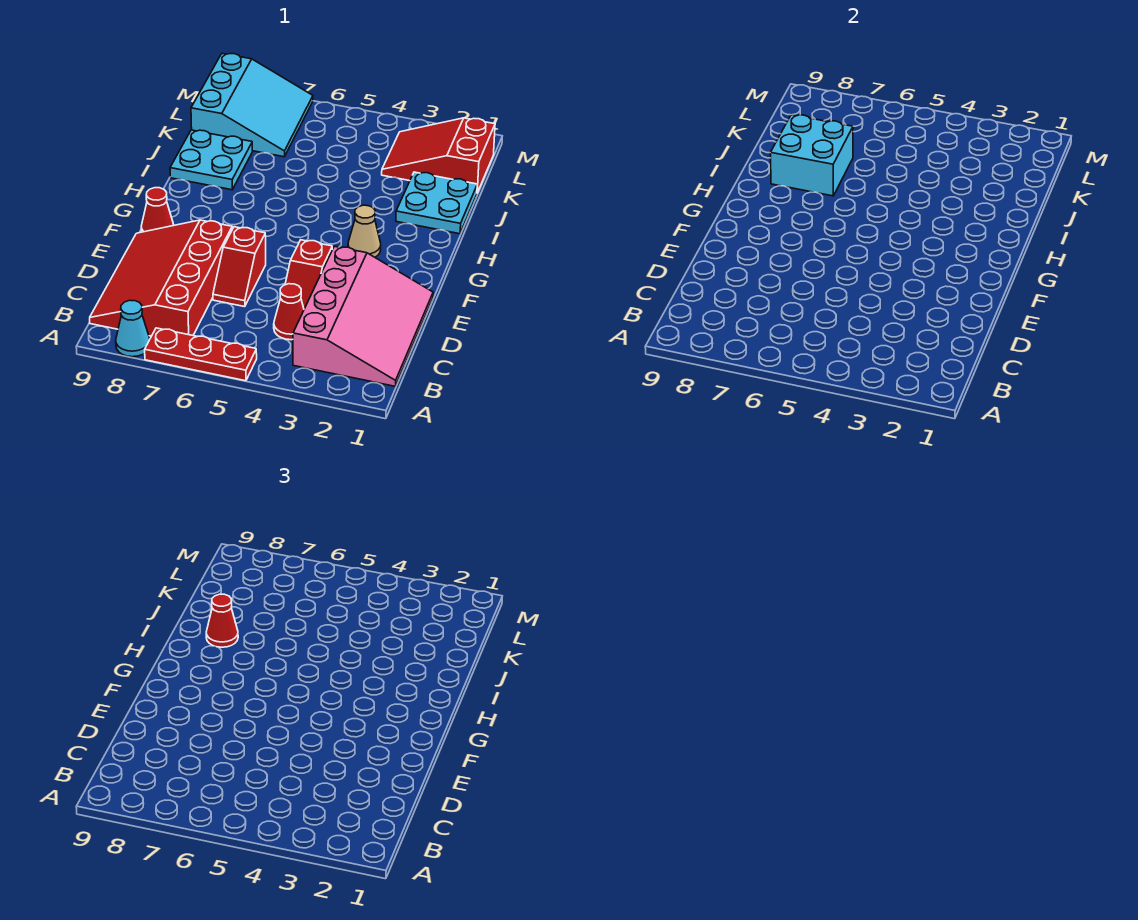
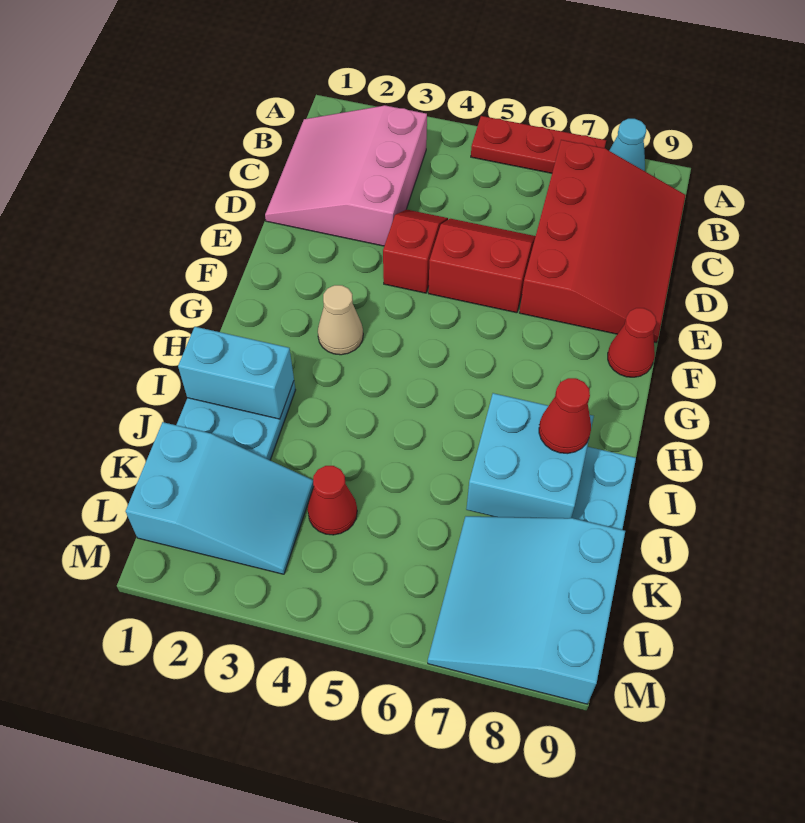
pink slope B1:E3 level 1 top 3 -> pink slope B1:D3 level 1 top 3
red cone C4 level 1 -> red cone K4 level 1
red slope D6:E6 level 1 top E -> red slope D5:E6 level 1 top E
none -> cyan brick I1:I2 level 2
red slope K1:L3 level 1 top 1 -> cyan slope K1:L3 level 1 top 1

